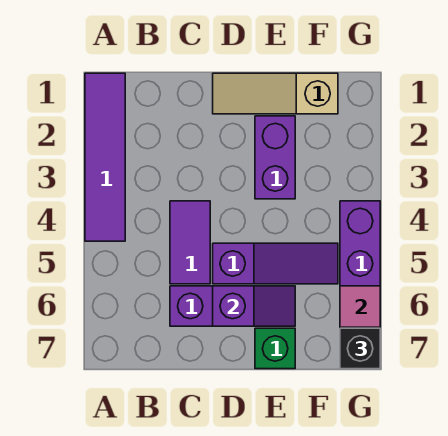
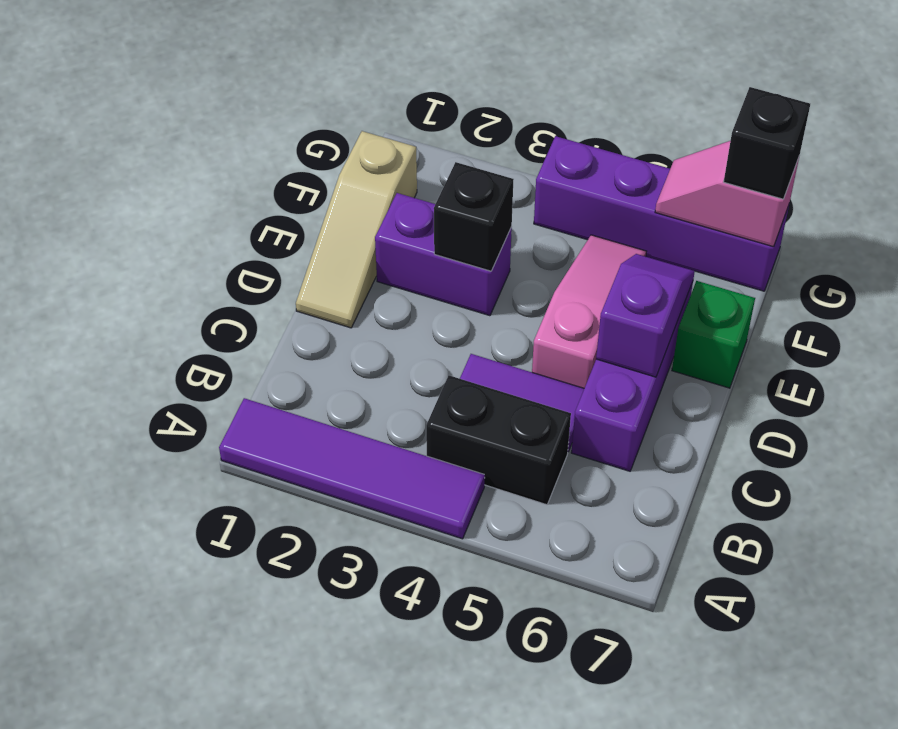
none -> black brick B4:B5 level 1
purple slope D5:F5 level 1 top D -> pink slope D5:F5 level 1 top D
none -> black brick E3 level 2

